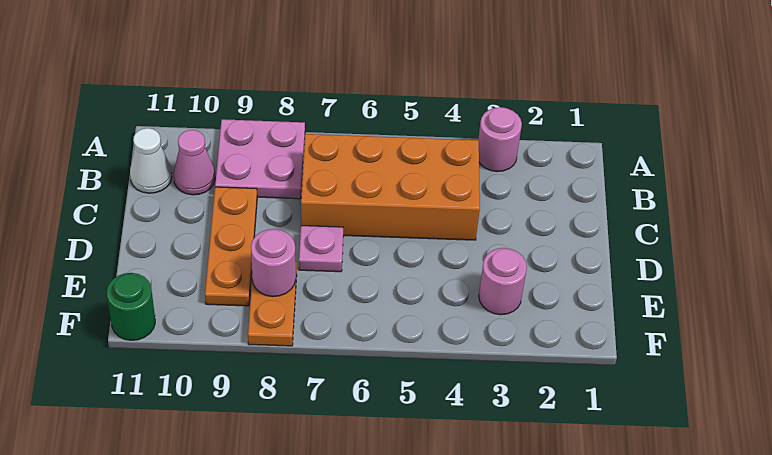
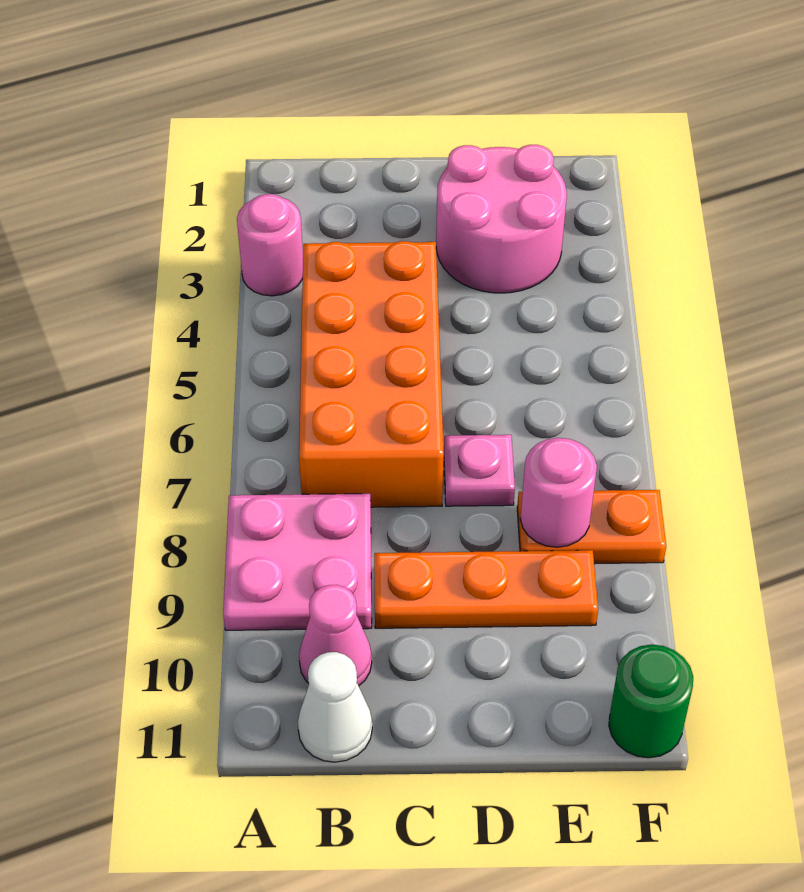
pink round brick E3 level 1 -> pink round brick D2:E3 level 1

